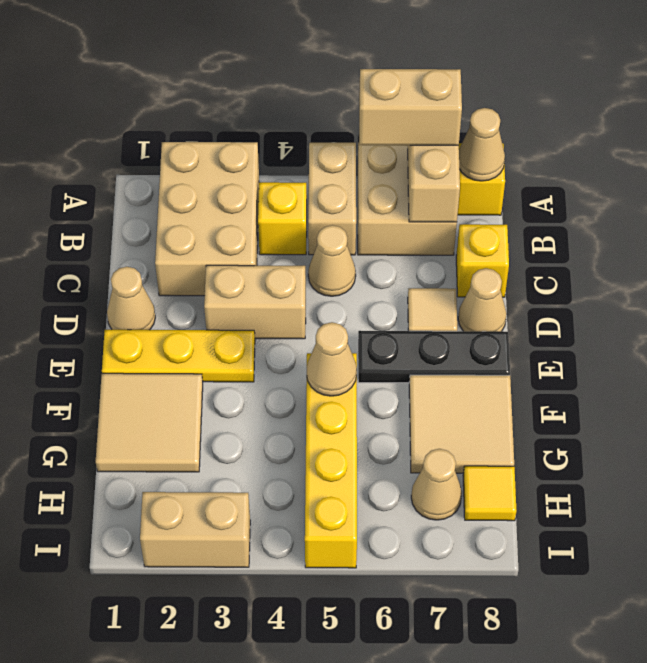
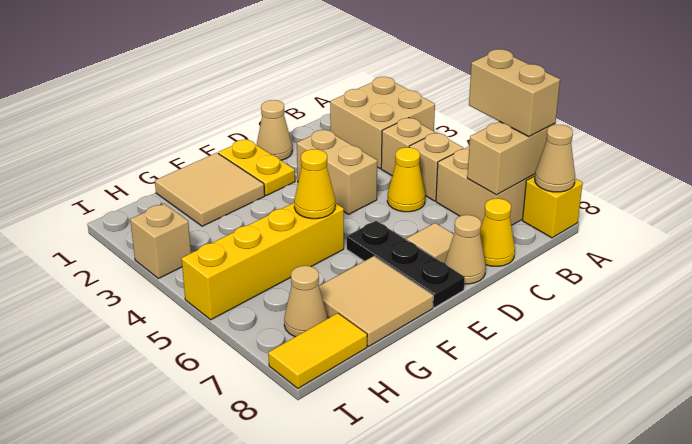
tan brick A2:C3 level 1 -> tan brick A2:B3 level 1
tan brick A5:B5 level 1 -> tan brick B5 level 1
yellow brick B4 level 1 -> tan brick B4 level 1
tan cone C5 level 1 -> yellow cone C5 level 1
yellow brick C8 level 1 -> yellow cone C8 level 1
yellow plate E1:E3 level 1 -> yellow plate E1:E2 level 1
tan cone F5 level 2 -> yellow cone F5 level 2
yellow tile H8 level 1 -> yellow tile H8:I8 level 1
tan brick I2:I3 level 1 -> tan brick I3 level 1

